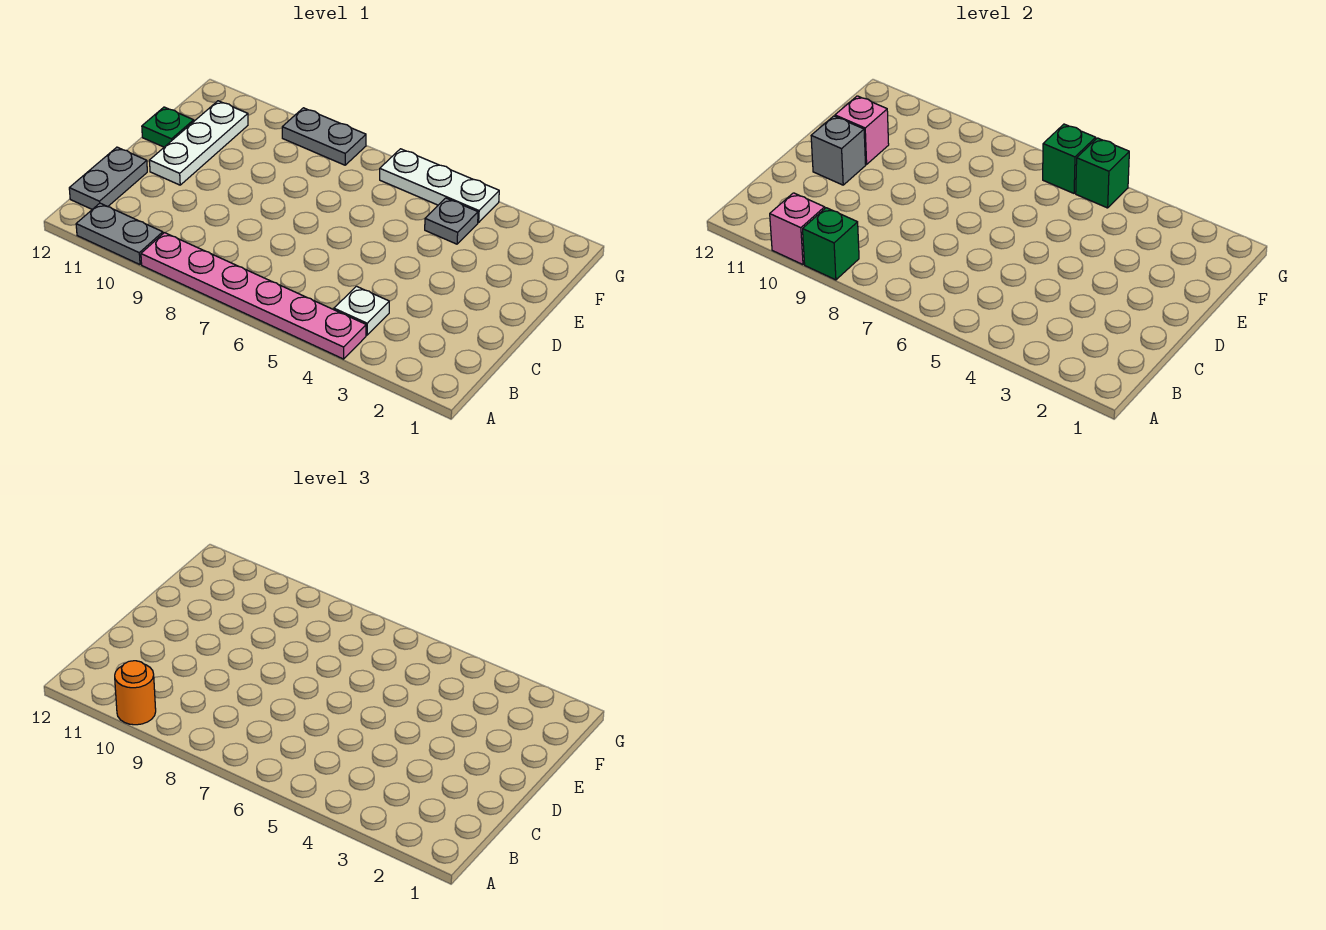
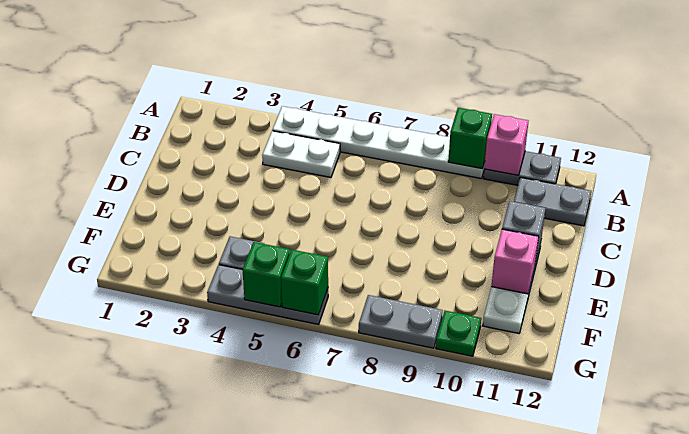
pink plate A4:A9 level 1 -> white plate A4:A9 level 1
orange round brick A10 level 3 -> none
white plate B4 level 1 -> white plate B4:B5 level 1
grey plate B12:C12 level 1 -> grey plate B11:B12 level 1
green plate E12 level 1 -> green plate G10 level 1
white plate G4:G6 level 1 -> grey plate G4:G6 level 1

